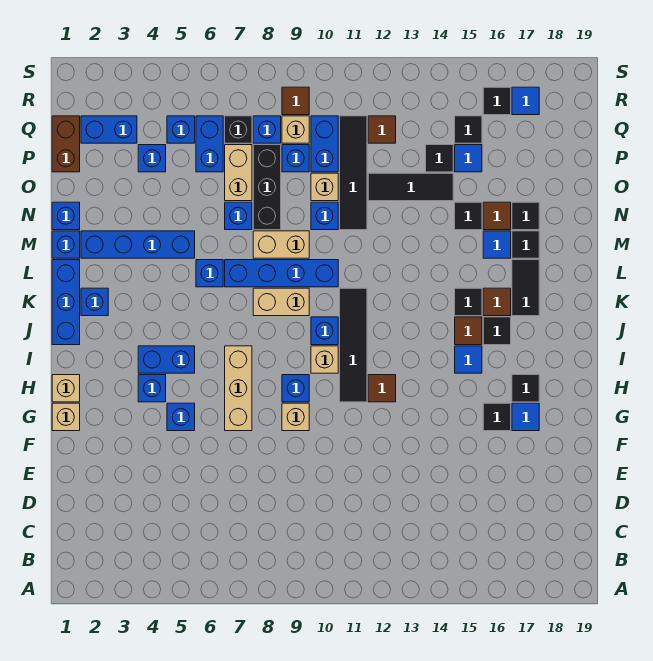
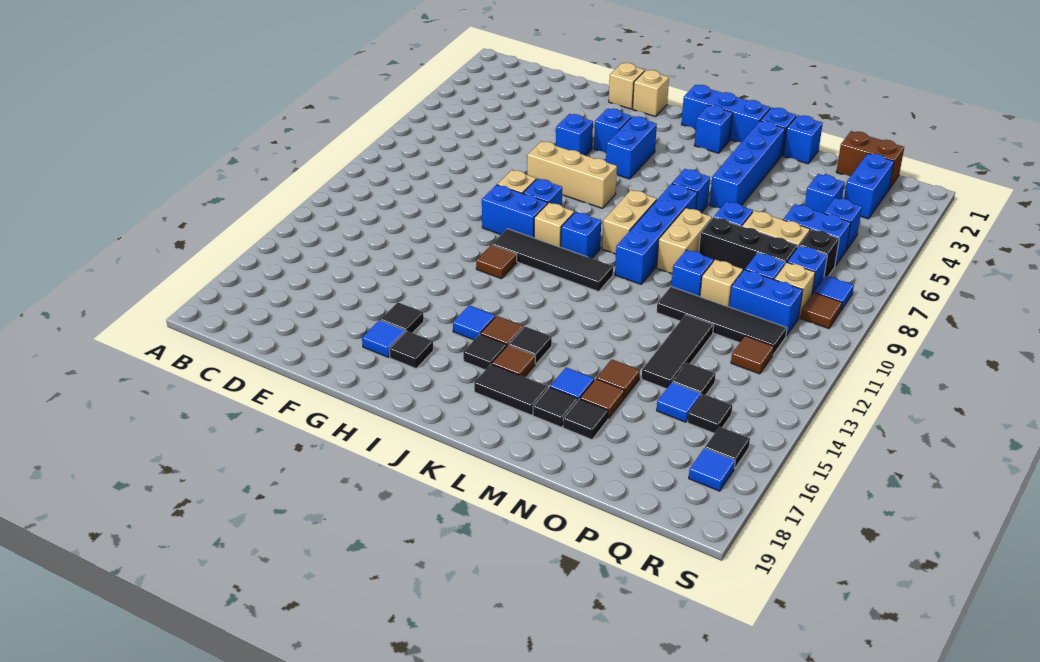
none -> blue brick G10:H10 level 1
black tile N15 level 1 -> brown tile N15 level 1
none -> blue tile R8 level 1

